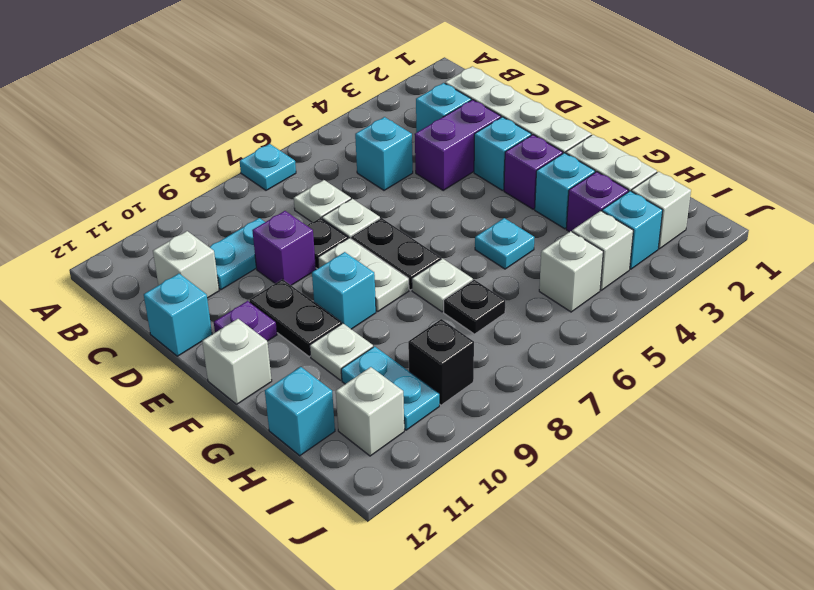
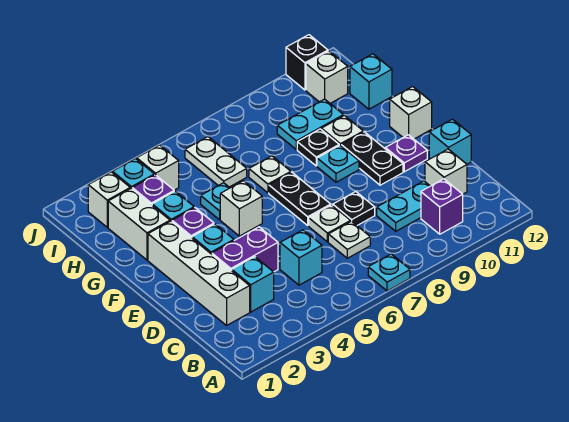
purple brick D9 level 1 -> purple brick B10 level 1
white plate E8:F8 level 1 -> white plate H6:I6 level 1
cyan brick F9 level 1 -> cyan plate F9 level 1
black plate H7 level 1 -> black plate G9 level 1
cyan plate H10:I10 level 1 -> cyan plate H9:H10 level 1
white brick I5 level 1 -> white brick F5 level 1
black brick I9 level 1 -> black brick J11 level 1

